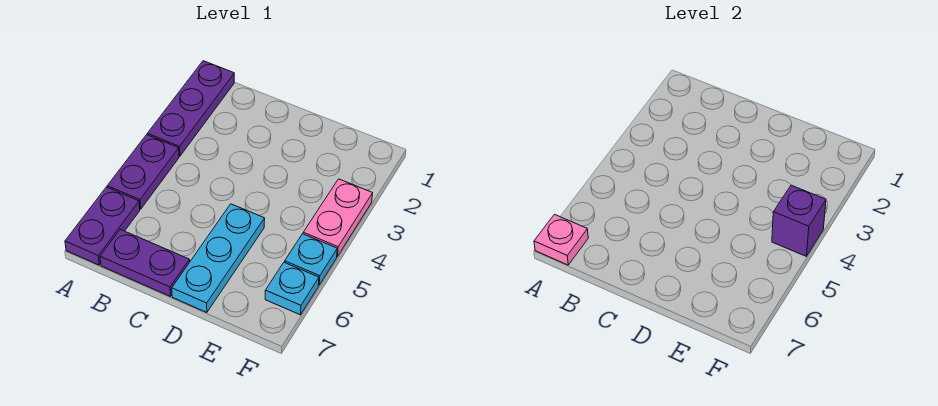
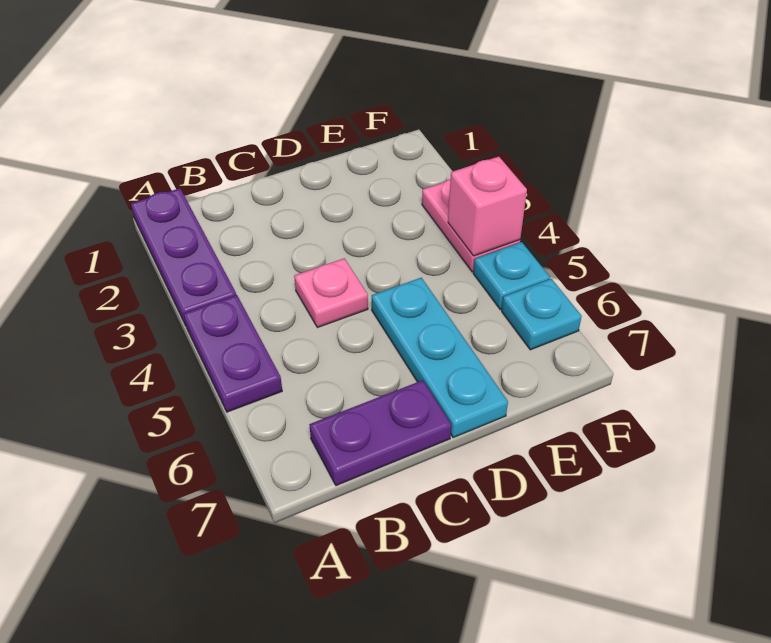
purple plate A6:A7 level 1 -> none
pink plate A7 level 2 -> pink plate C4 level 1
purple brick F4 level 2 -> pink brick F4 level 2

